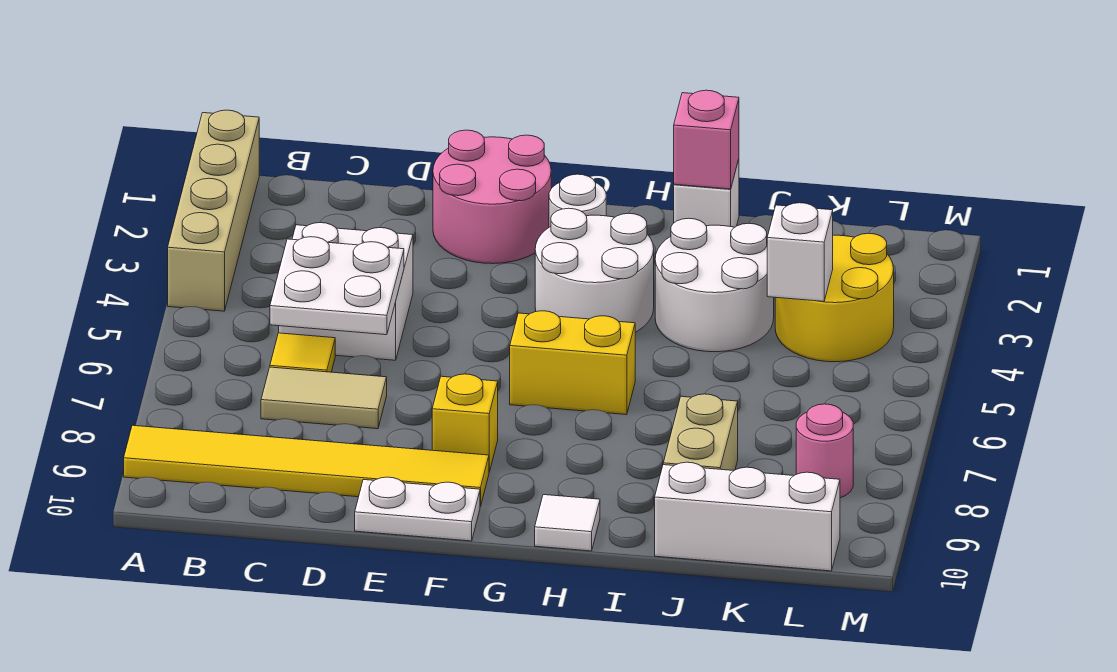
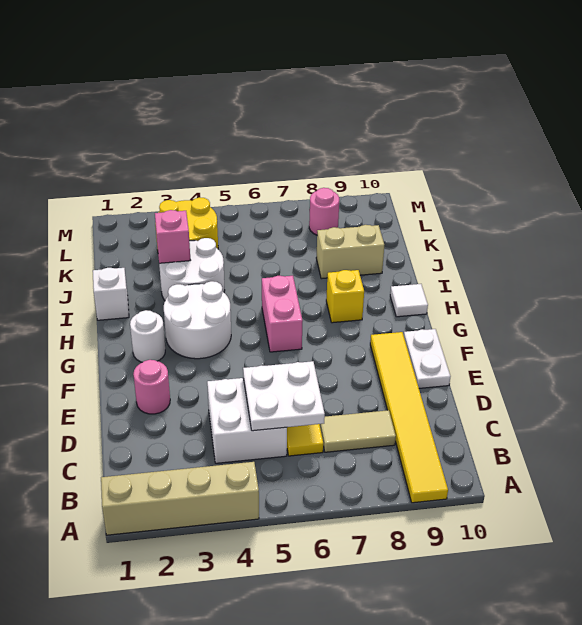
tan tile C7:D7 level 1 -> tan tile C7:C8 level 1
pink round brick E1:F2 level 1 -> pink round brick E2 level 1
yellow brick F8 level 1 -> yellow brick H8 level 1
yellow brick G6:H6 level 1 -> pink brick G6:H6 level 1
pink brick I1 level 2 -> pink brick J3 level 2
white brick J10:L10 level 1 -> none
white brick K4 level 2 -> none

